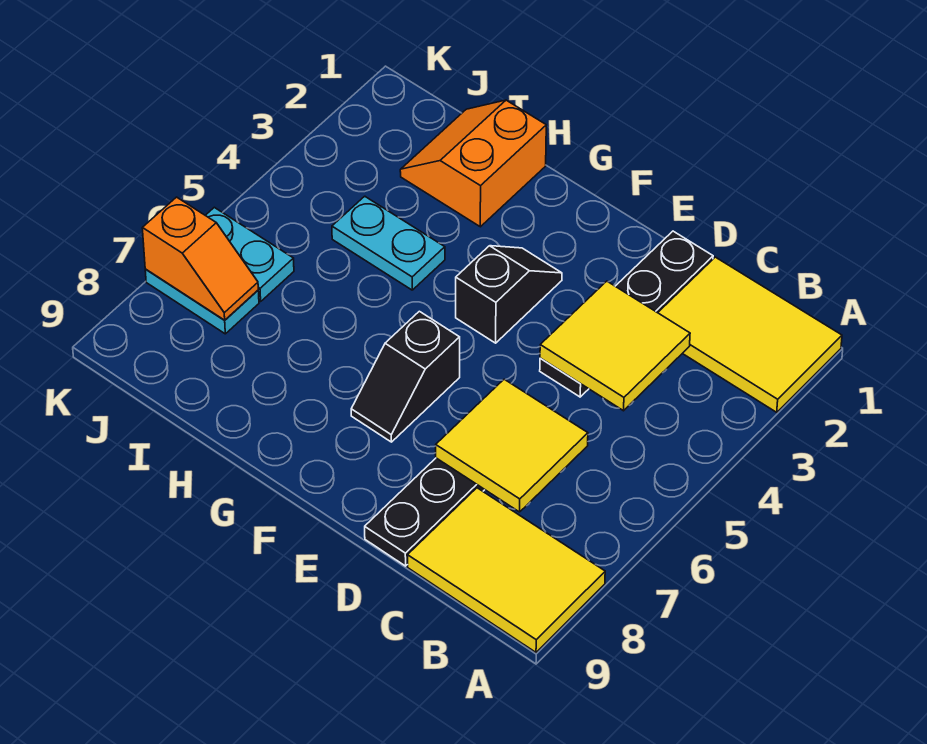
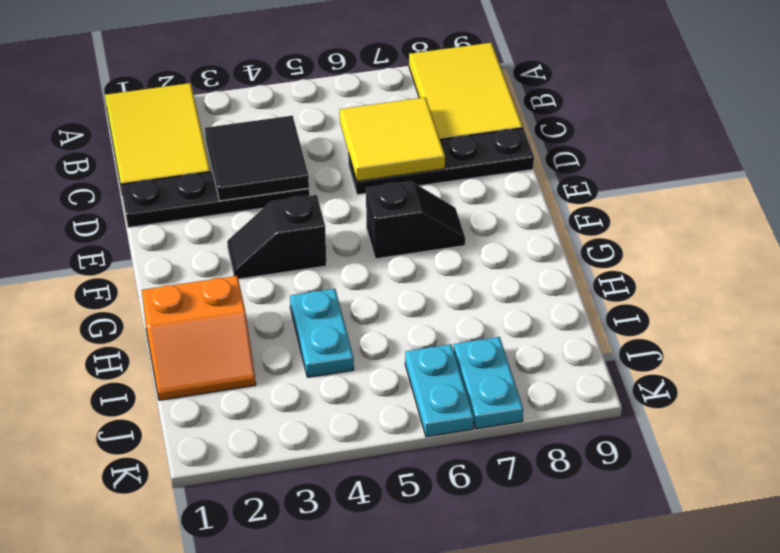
yellow tile C3:D4 level 2 -> black tile C3:D4 level 2
orange slope J7:K7 level 2 top K -> none

